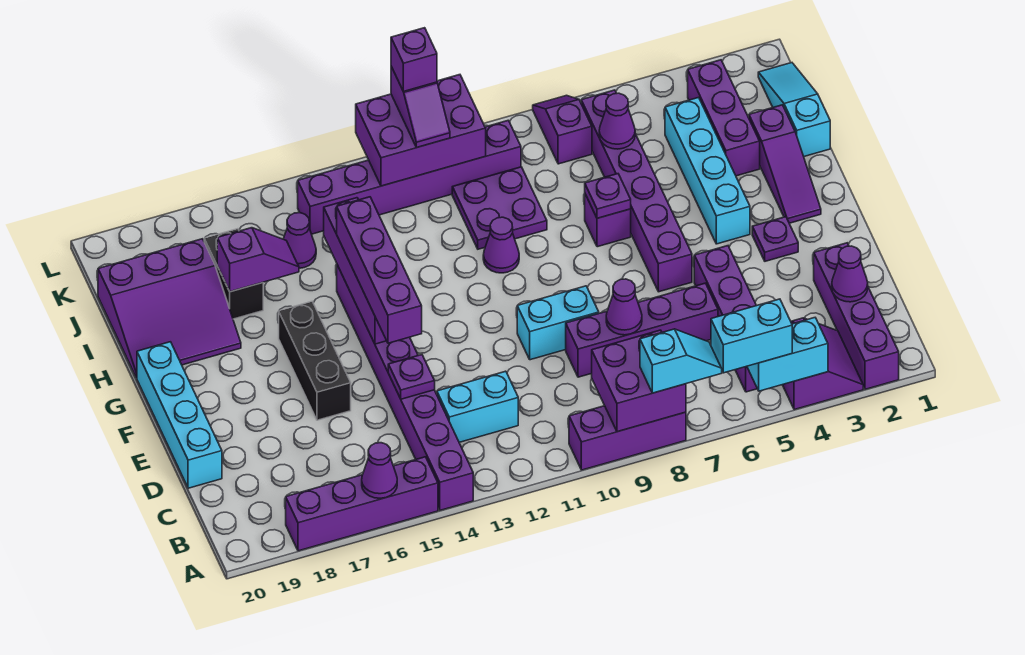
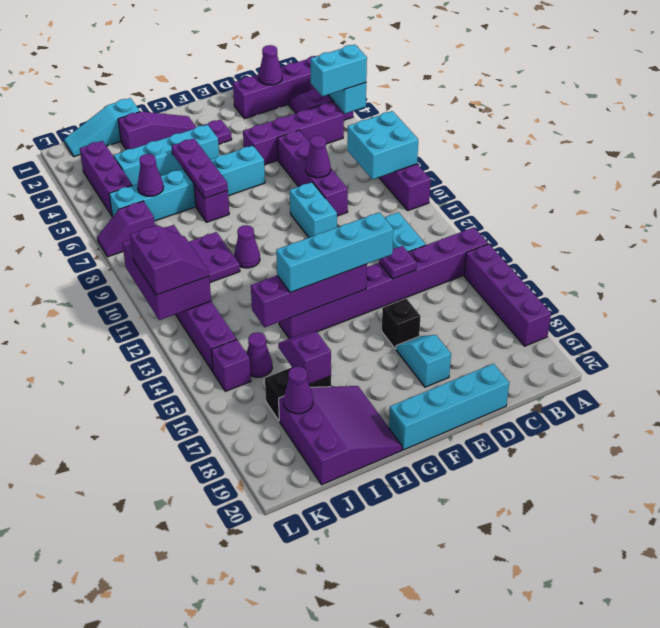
cyan brick A5:A6 level 3 -> cyan brick A5:B5 level 3
cyan slope A7:A8 level 3 top 8 -> cyan slope E17:E18 level 1 top 18
purple brick A8:B9 level 2 -> cyan brick A8:B9 level 2
purple cone A16 level 2 -> purple cone J18 level 2
purple brick E14:H14 level 3 -> cyan brick E14:H14 level 3
black brick E16:G16 level 1 -> black brick E16 level 1
purple brick F6:K6 level 1 -> cyan brick F6:K6 level 1
purple plate H7 level 2 -> purple plate H5:H7 level 2
purple brick I3:K3 level 1 -> purple brick K3:K5 level 1
purple slope K11:L11 level 3 top L -> purple slope K11:L12 level 3 top L
purple brick L11 level 4 -> purple brick K15 level 1

